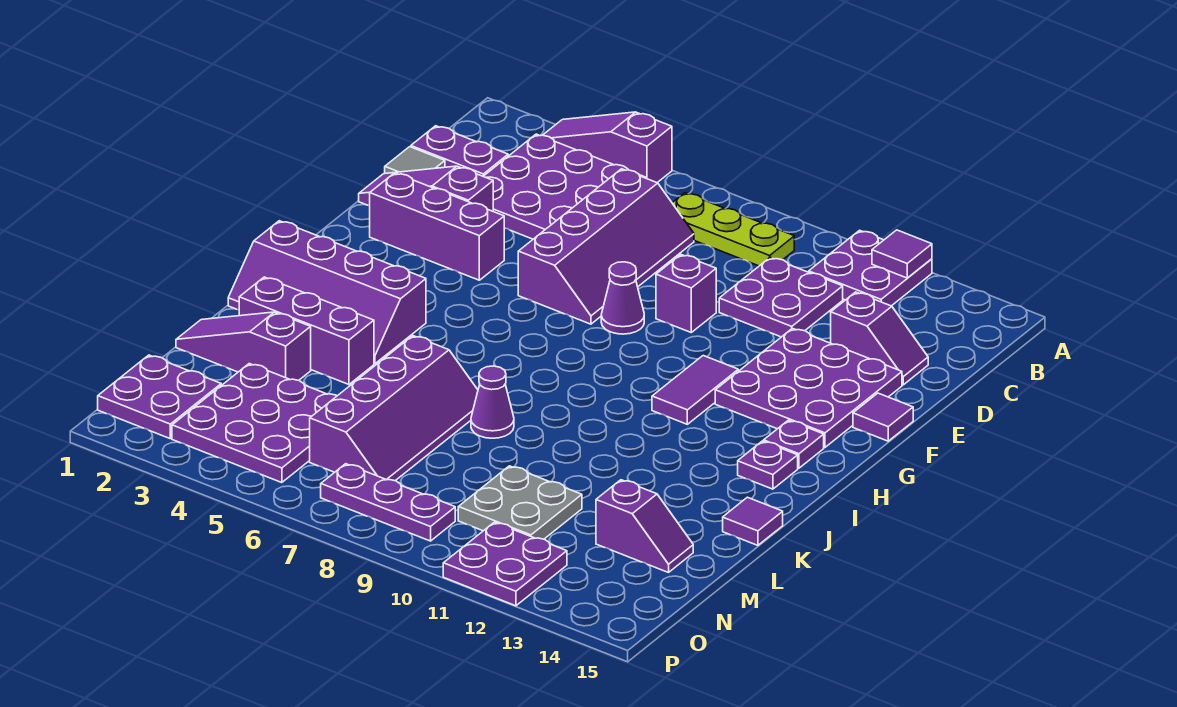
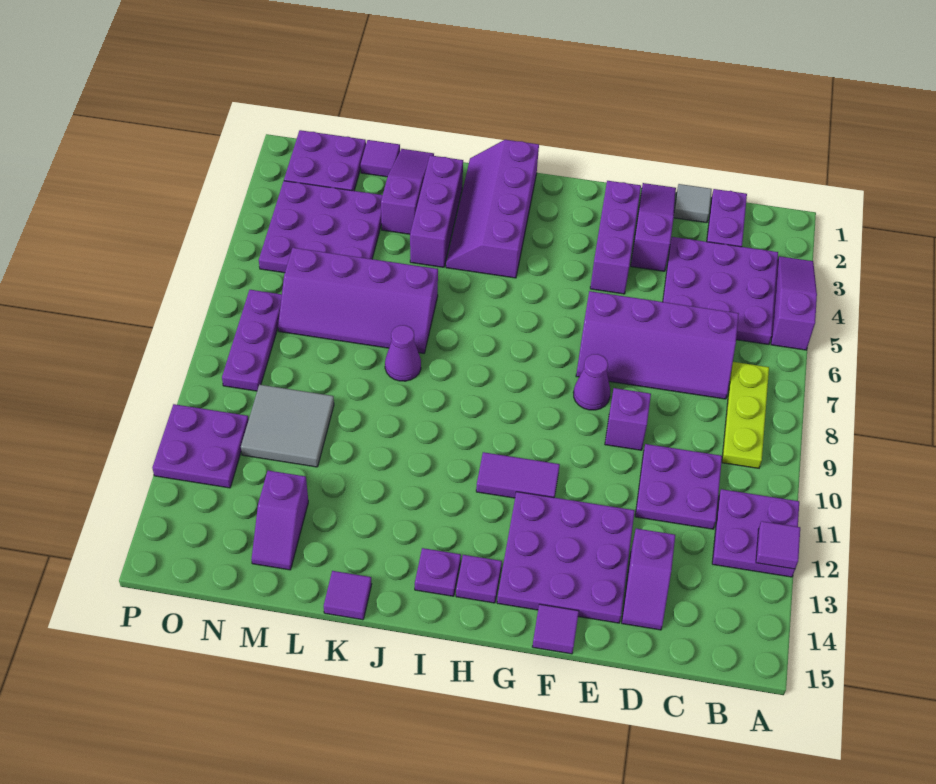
none -> purple tile M1 level 1
grey plate M10:N11 level 1 -> grey tile M10:N11 level 1

